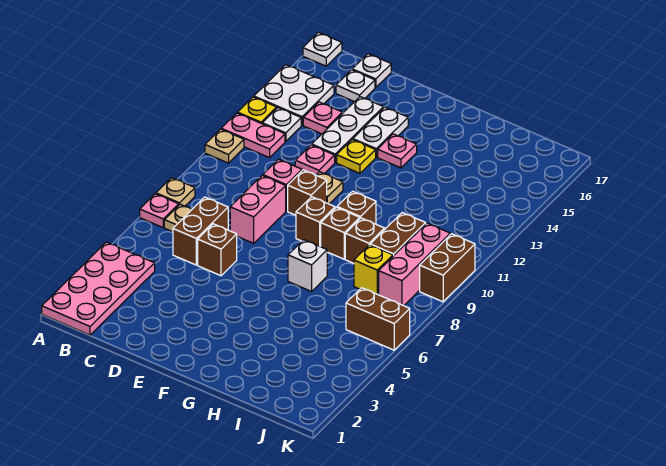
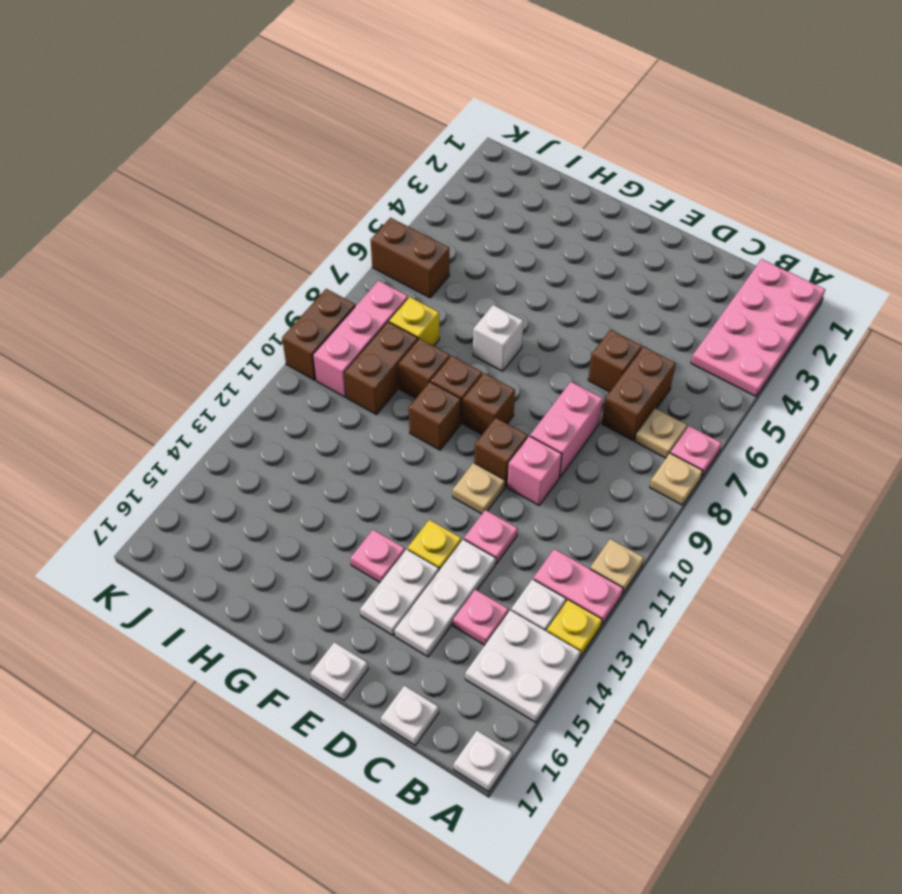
white plate C16 level 1 -> white plate E17 level 1

